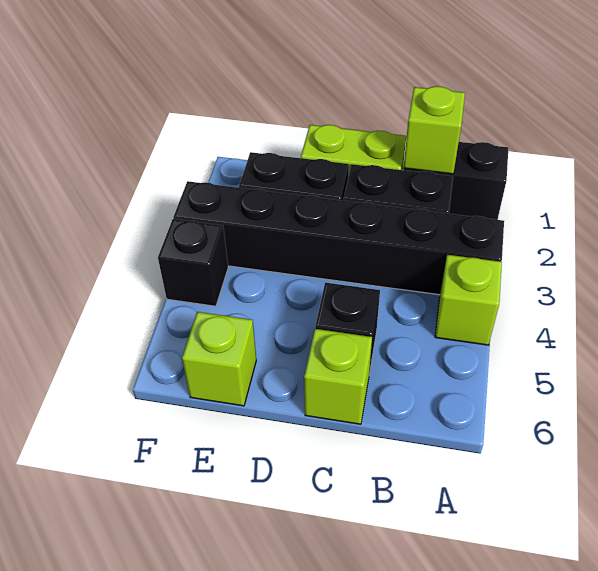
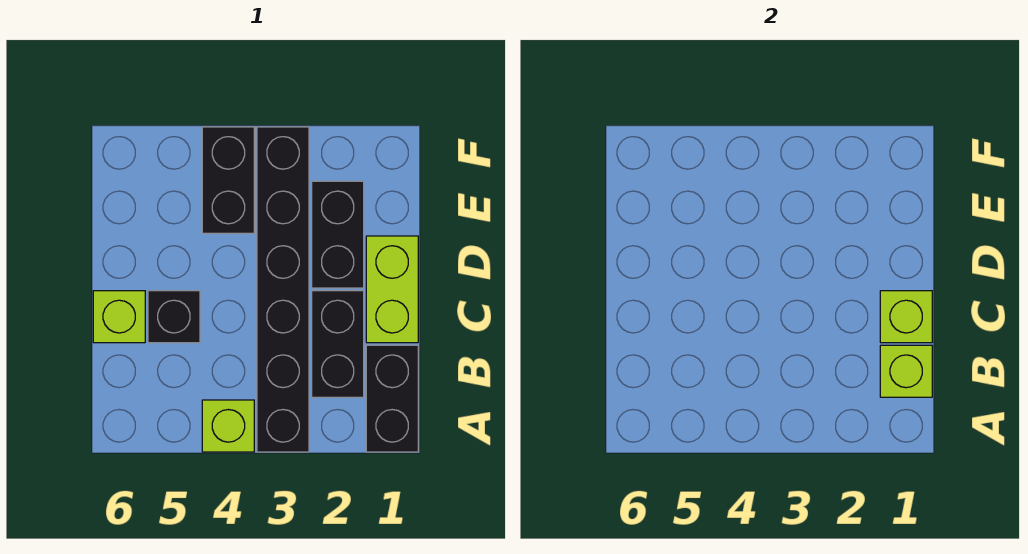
lime brick E6 level 1 -> lime brick C1 level 2
black brick F4 level 1 -> black brick E4:F4 level 1

